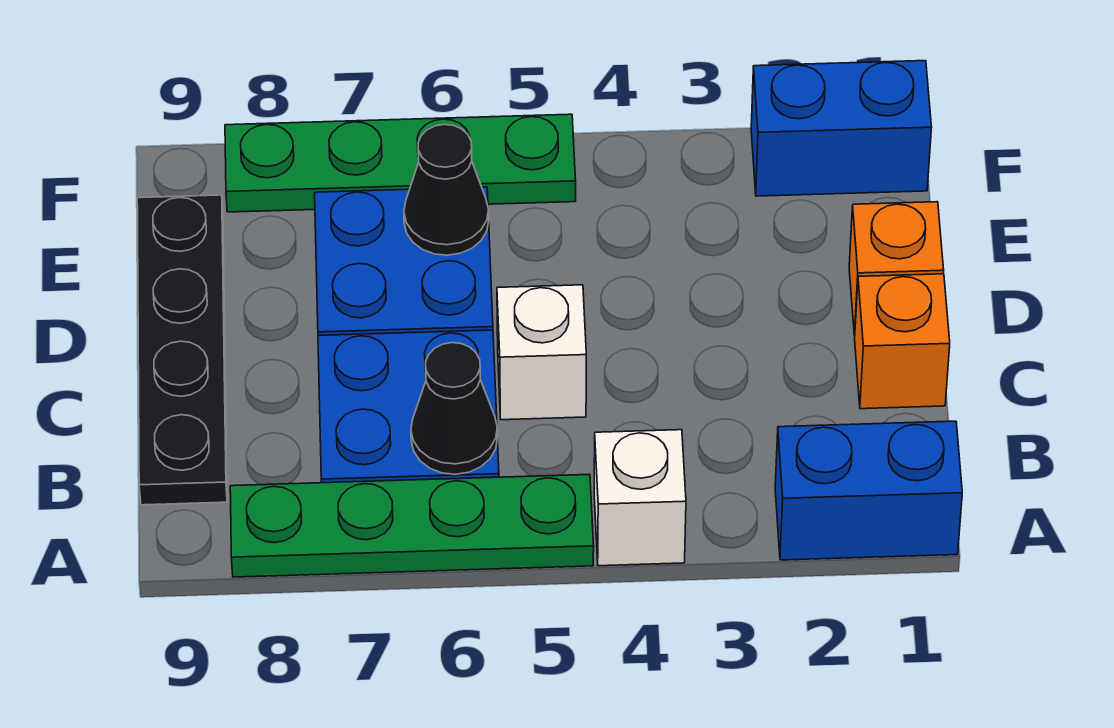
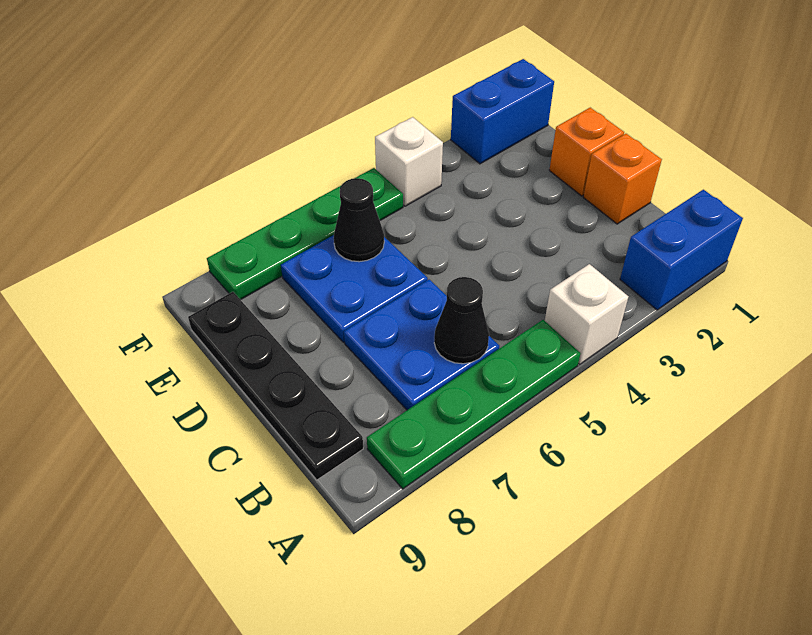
white brick C5 level 1 -> white brick F4 level 1

